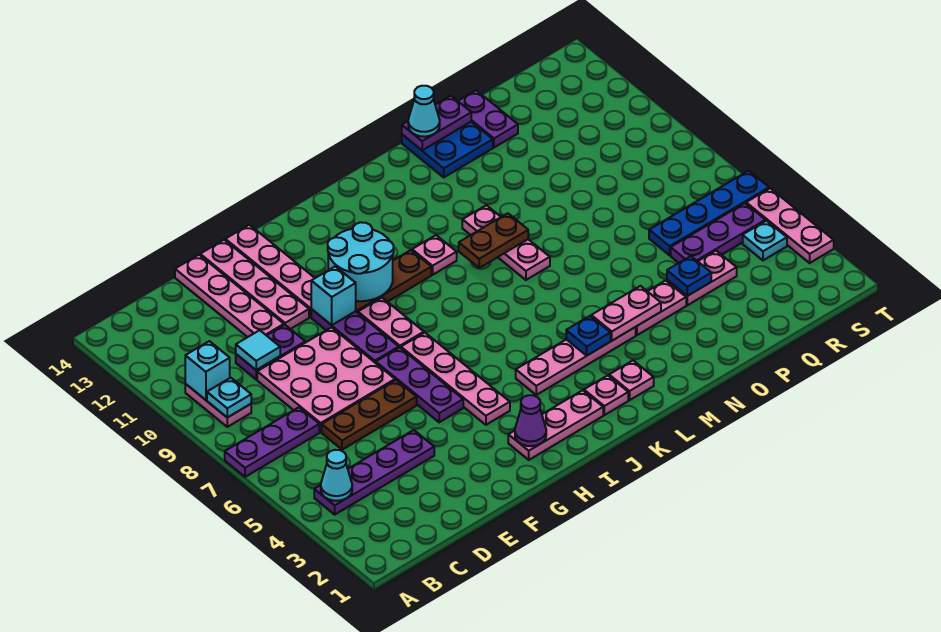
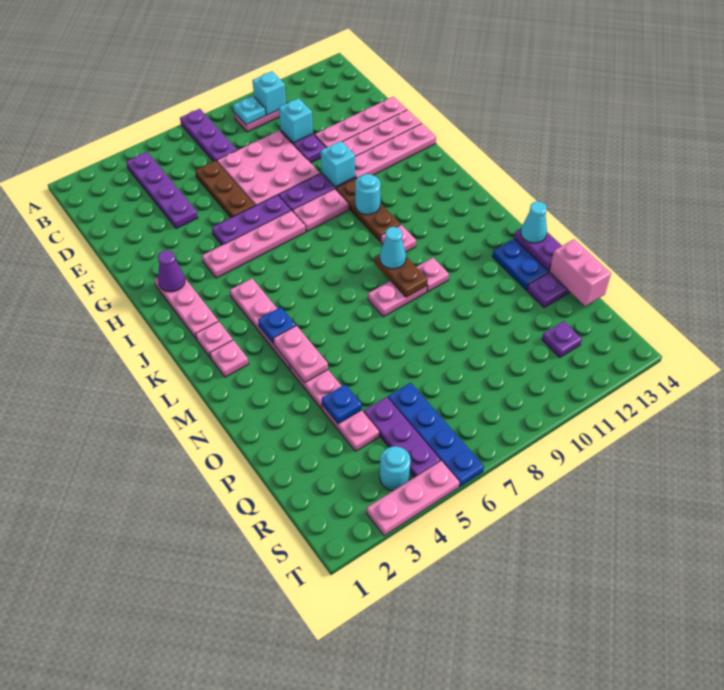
cyan cone B4 level 2 -> cyan cone L9 level 3
cyan tile D10 level 2 -> cyan brick D10 level 2
cyan round brick H10:I11 level 2 -> cyan round brick I10 level 2
none -> pink brick P14:Q14 level 2
none -> purple plate R12 level 1
cyan plate S4 level 1 -> cyan round brick S4 level 1

